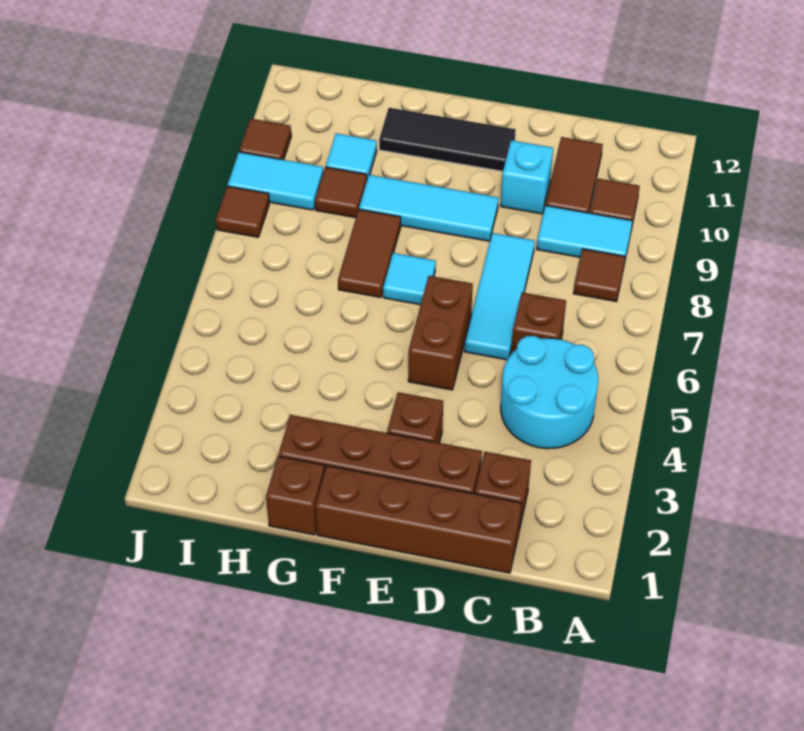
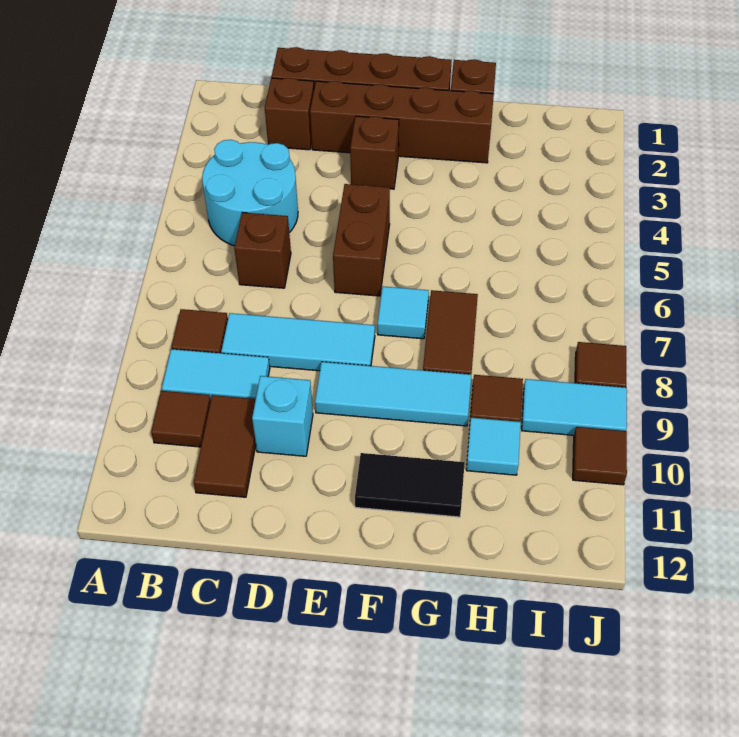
cyan tile D6:D8 level 1 -> cyan tile C8:E8 level 1
black tile E11:G11 level 1 -> black tile F11:G11 level 1

